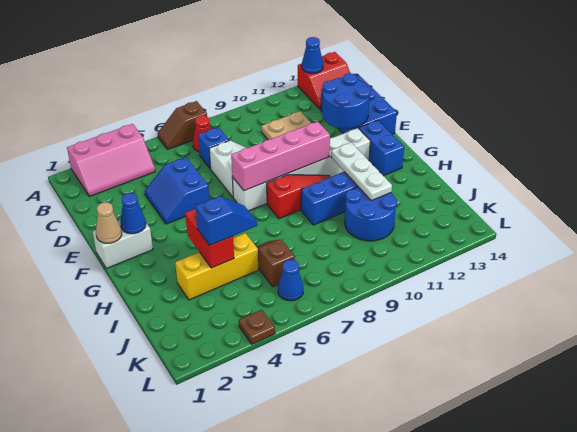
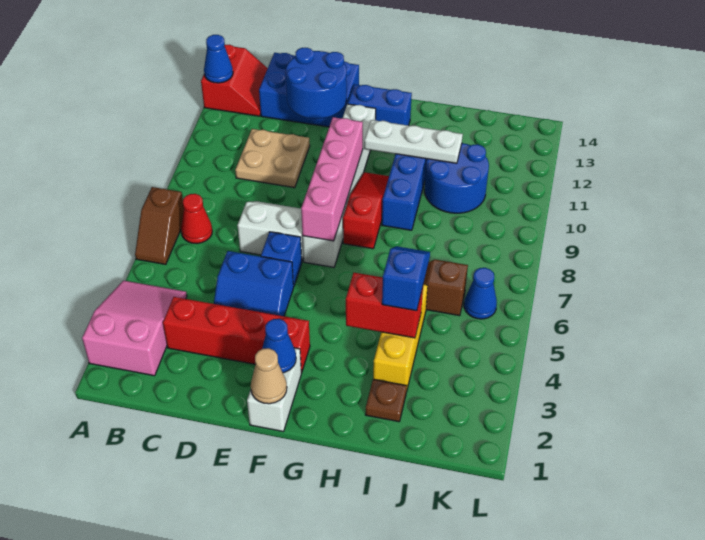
pink slope A2:B4 level 1 top A -> pink slope A2:B4 level 1 top 2
none -> red brick C3:F3 level 1
blue brick C7 level 1 -> blue brick E6 level 1
brown plate L4 level 1 -> brown plate I2 level 1

